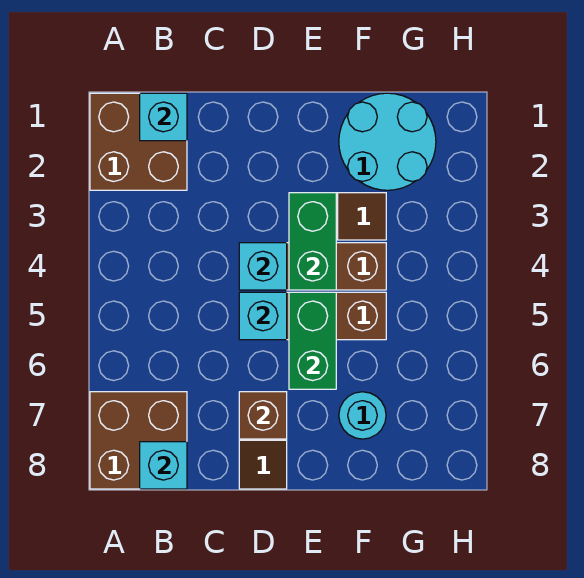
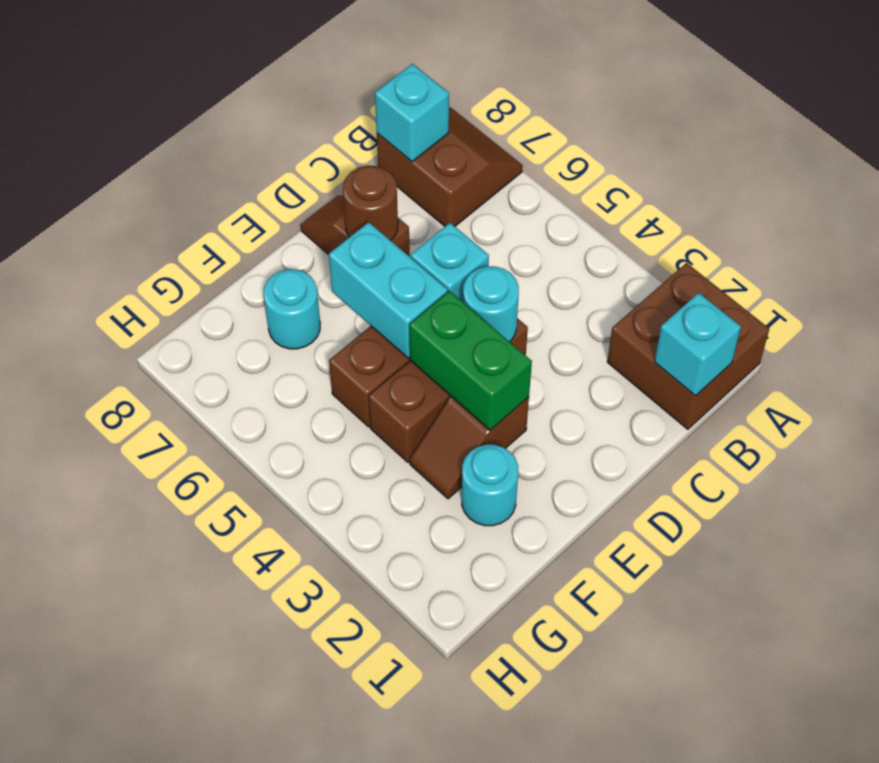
brown brick A7:B8 level 1 -> brown slope A7:B8 level 1 top B
cyan brick D4 level 2 -> cyan round brick D4 level 2
brown brick D7 level 2 -> brown round brick D7 level 2
green brick E5:E6 level 2 -> cyan brick E5:E6 level 2
cyan round brick F1:G2 level 1 -> cyan round brick F2 level 1

